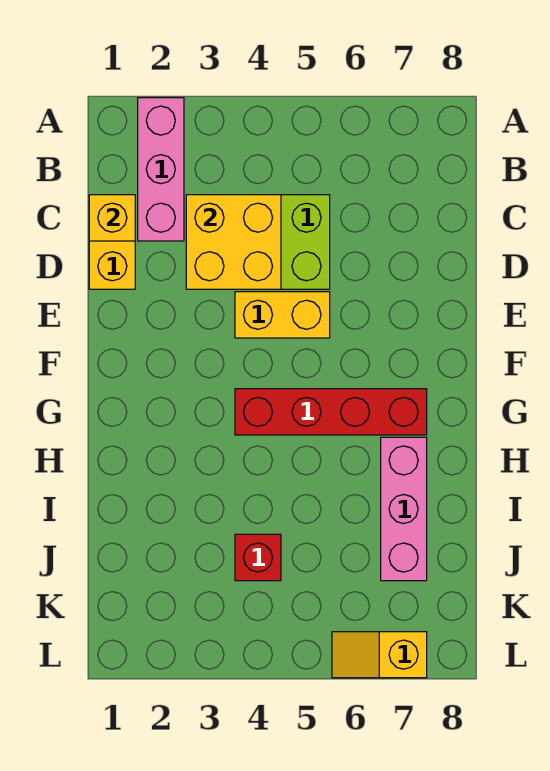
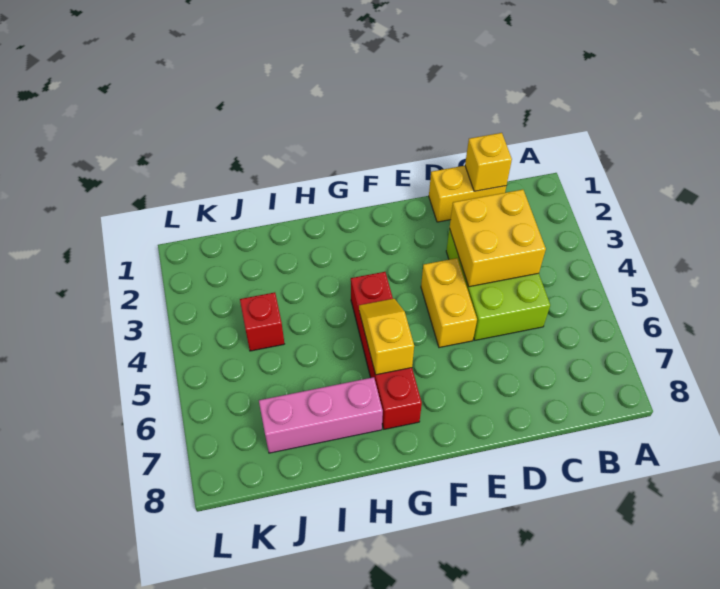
pink brick A2:C2 level 1 -> none
yellow slope L6:L7 level 1 top 7 -> yellow slope G5:G6 level 2 top 6

